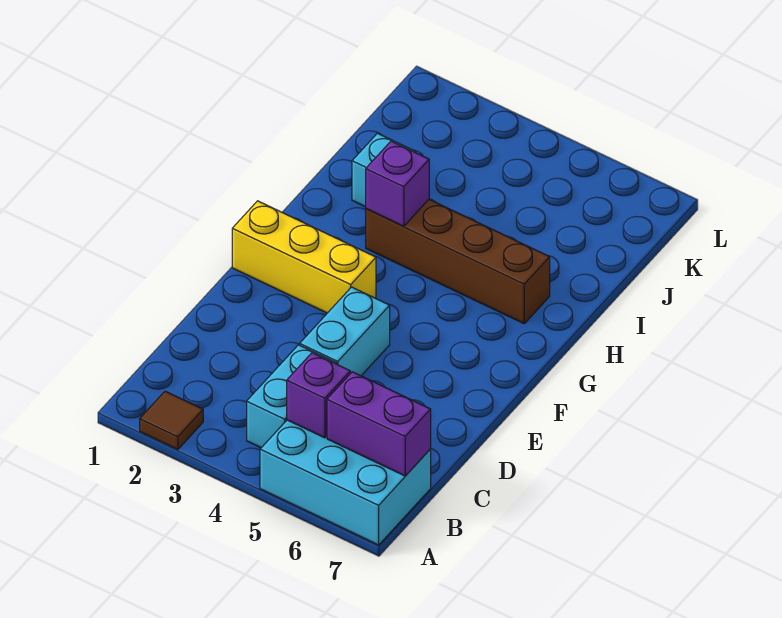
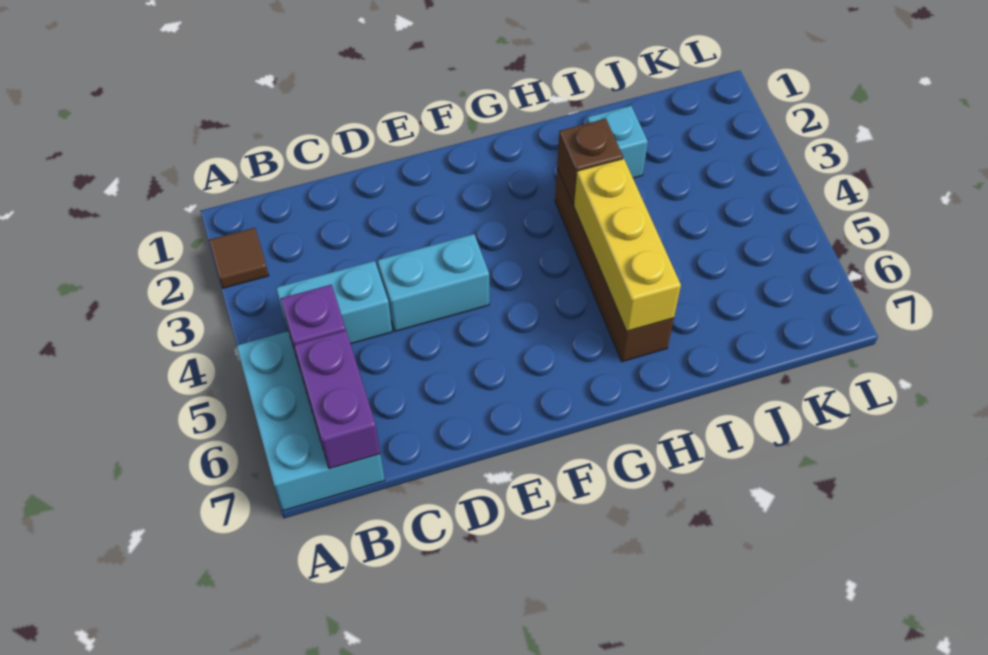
yellow brick F1:F3 level 1 -> yellow brick H4:H6 level 2
purple brick H3 level 2 -> brown brick H3 level 2

